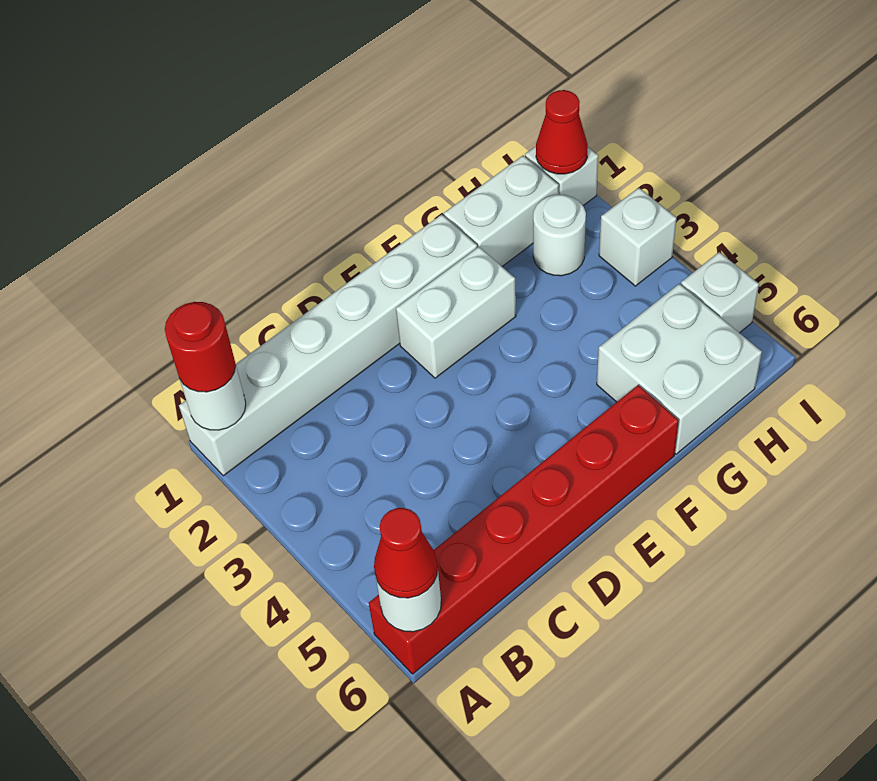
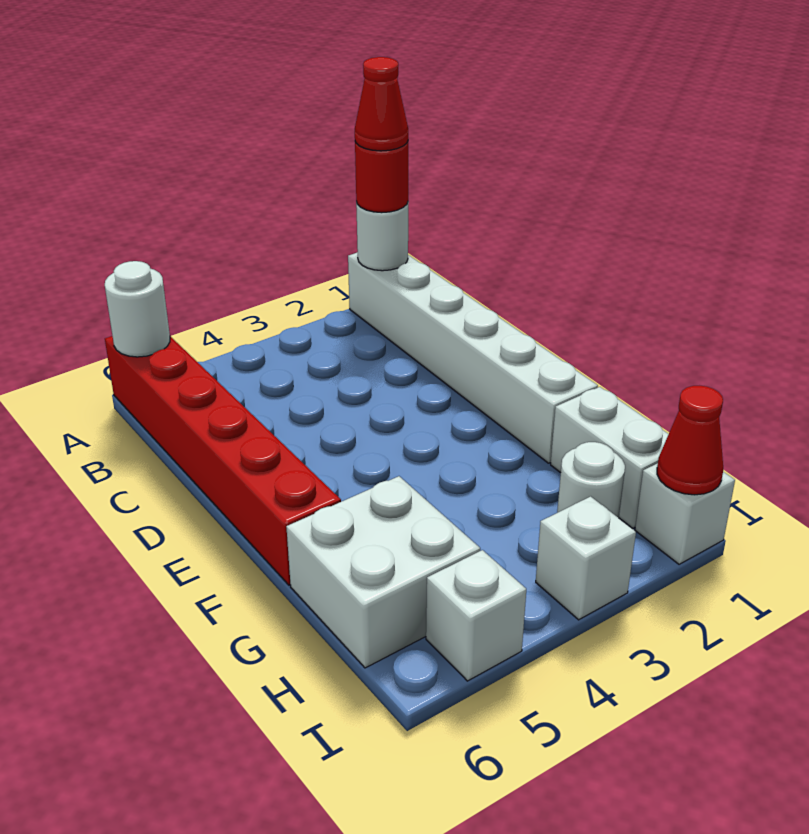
red cone A6 level 3 -> red cone A1 level 4
white brick E2:F2 level 1 -> none

